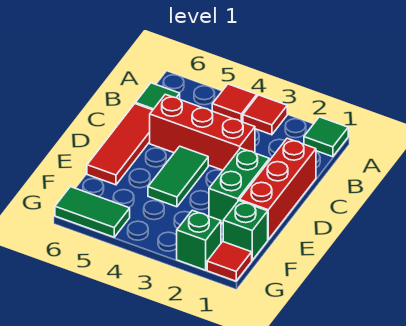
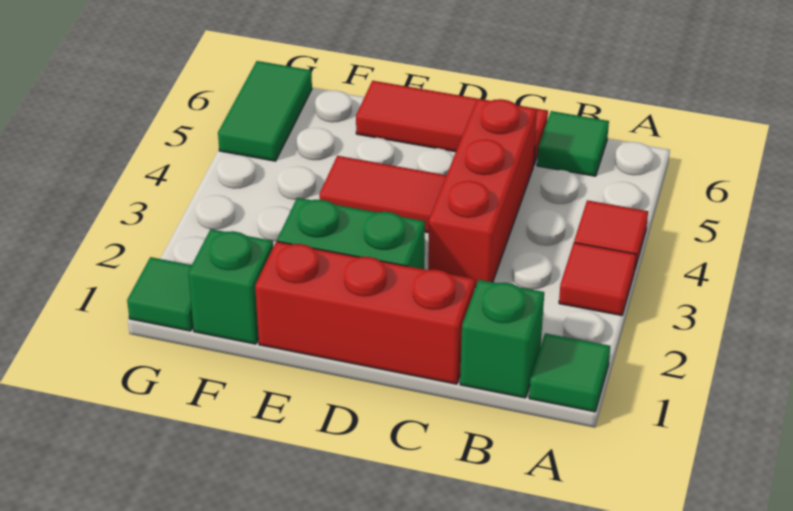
green tile D4:E4 level 1 -> red tile D4:E4 level 1
red tile G1 level 1 -> green tile G1 level 1
green brick G2 level 1 -> green brick B1 level 1

